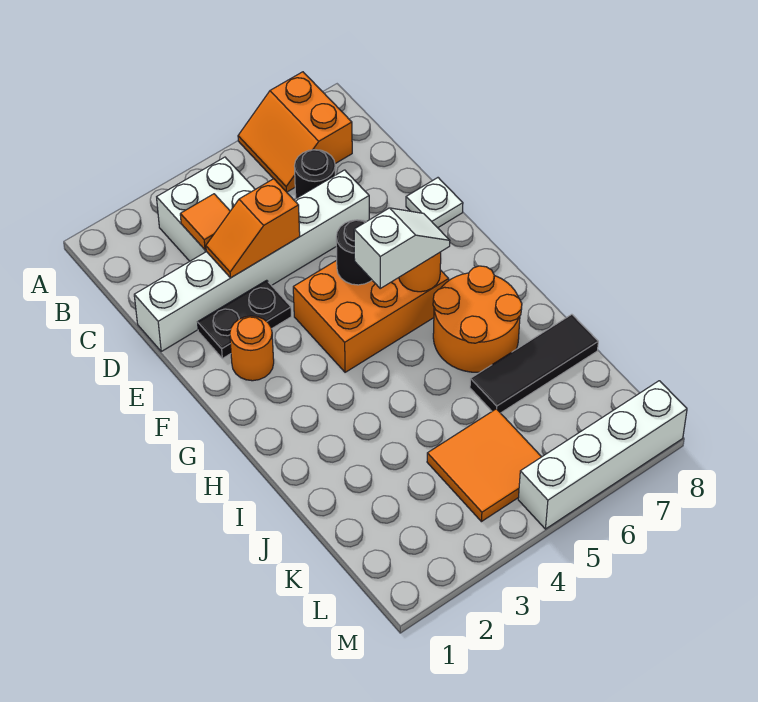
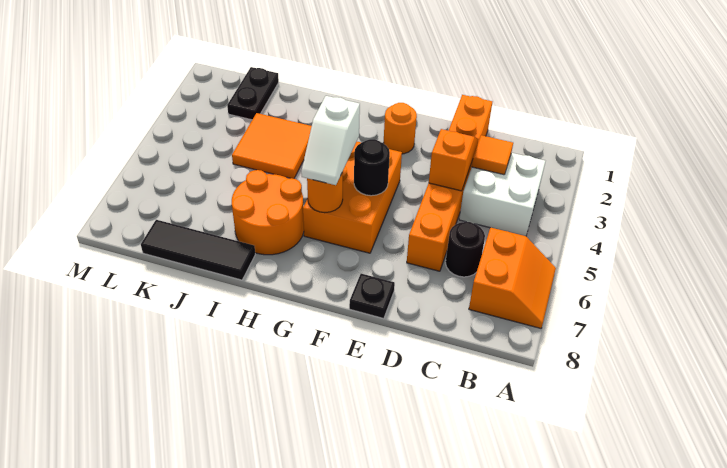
orange slope A6:B7 level 1 top 7 -> orange slope A6:B7 level 1 top B
white brick D1:D6 level 1 -> orange brick D1:D6 level 1
black plate E2:E3 level 1 -> black plate K1:K2 level 1
white plate E8 level 1 -> black plate E8 level 1
black tile J6:J8 level 1 -> black tile I8:K8 level 1
orange tile K4:L5 level 1 -> orange tile I3:J4 level 1
white brick M5:M8 level 1 -> none

